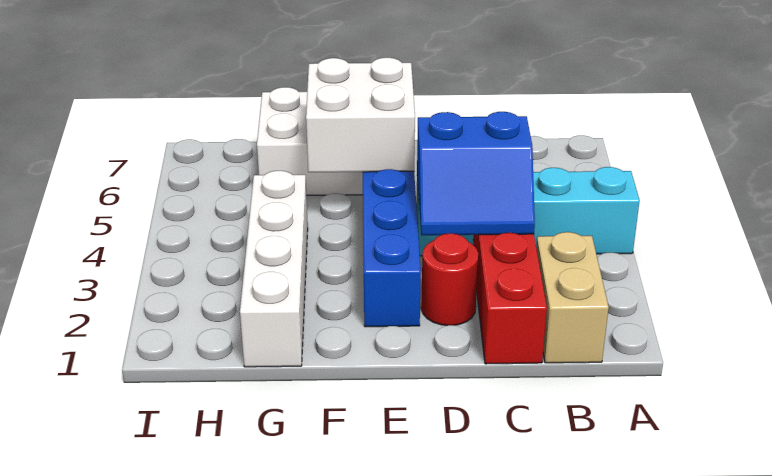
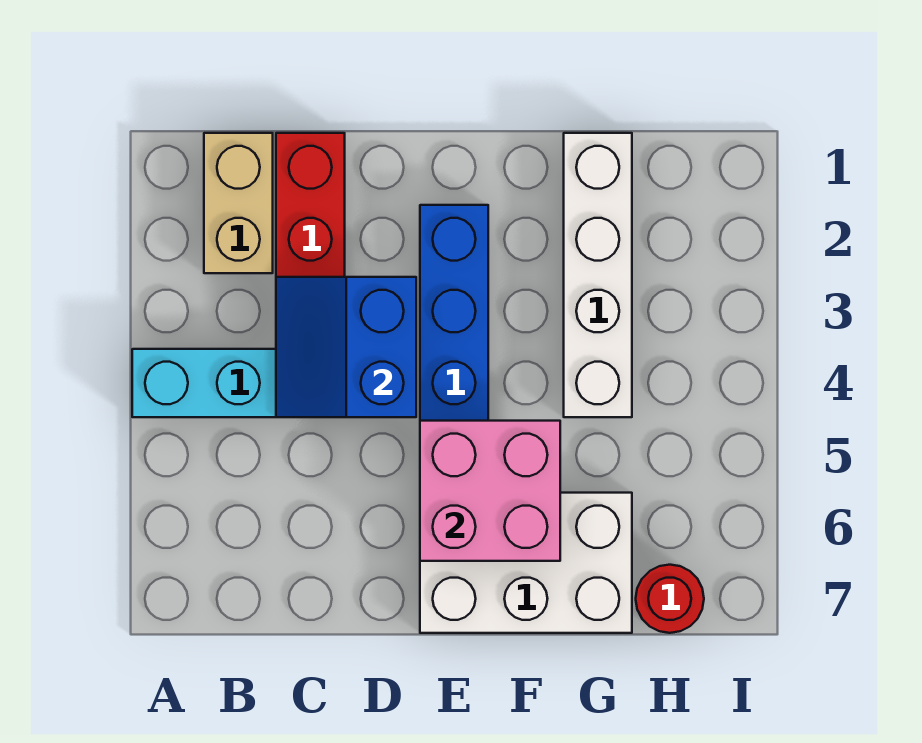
blue slope C3:D4 level 2 top 4 -> blue slope C3:D4 level 2 top D
red round brick D2 level 1 -> red round brick H7 level 1
white brick E5:F6 level 2 -> pink brick E5:F6 level 2

